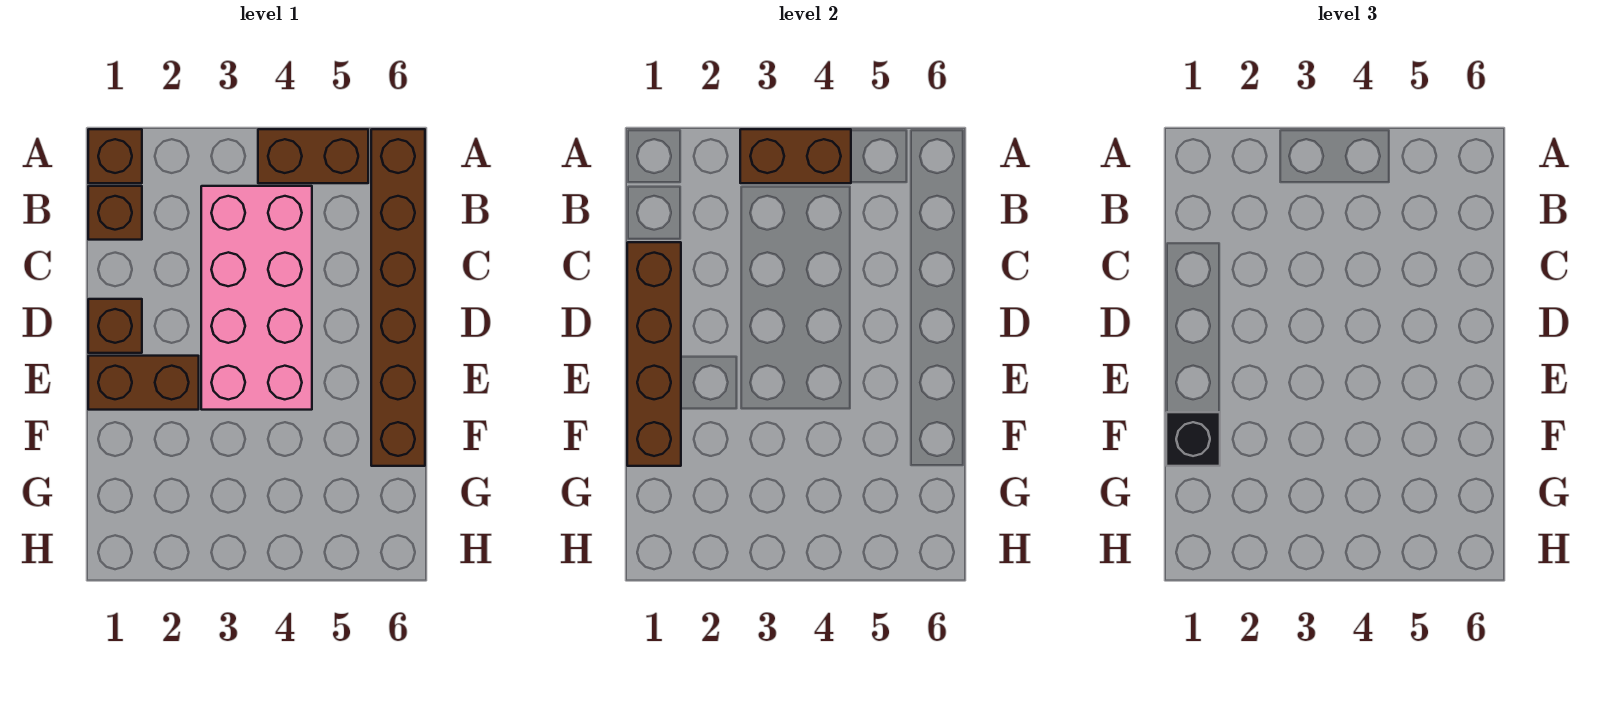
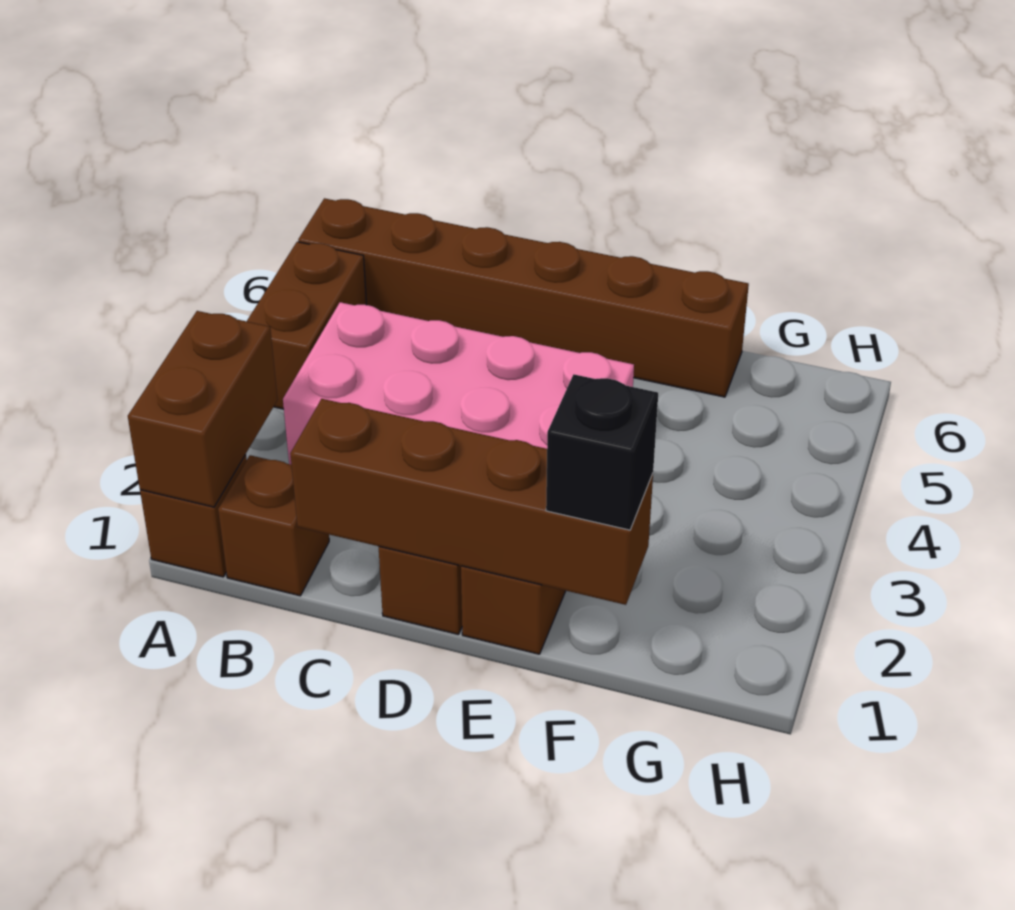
brown brick A3:A4 level 2 -> brown brick A1:A2 level 2

